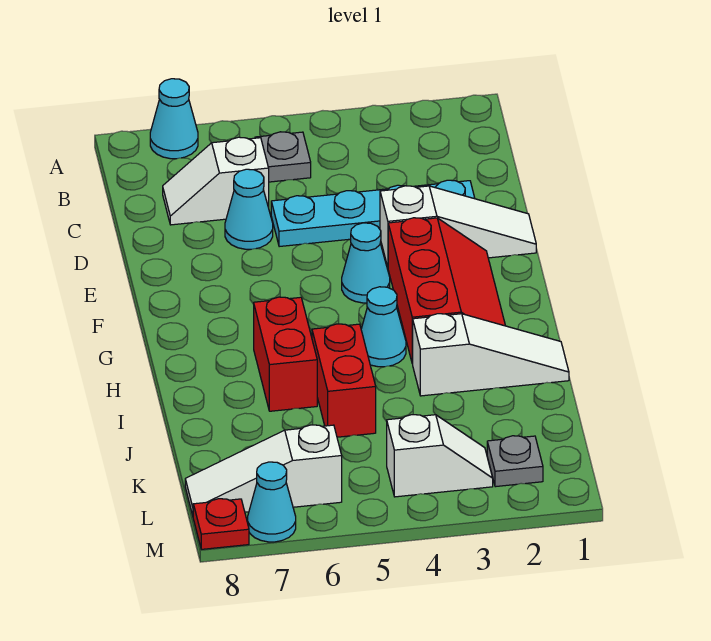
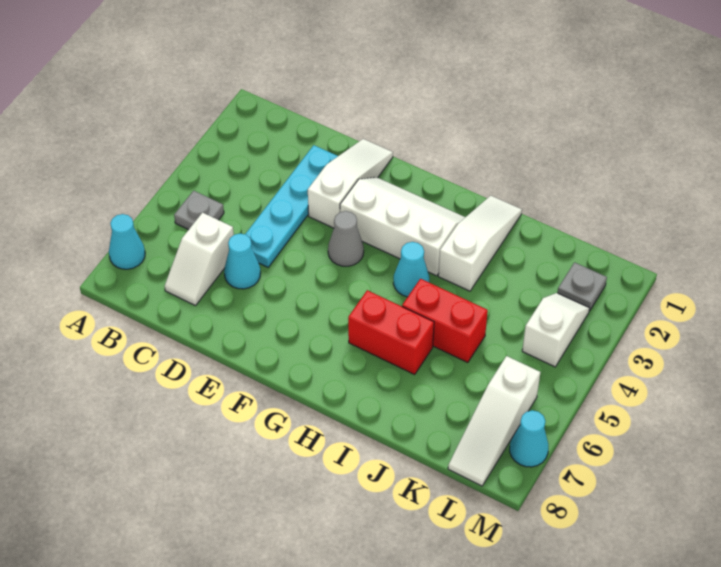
red slope F2:H3 level 1 top 3 -> white slope F2:H3 level 1 top 3
cyan cone F4 level 1 -> grey cone F4 level 1
red plate M8 level 1 -> none

